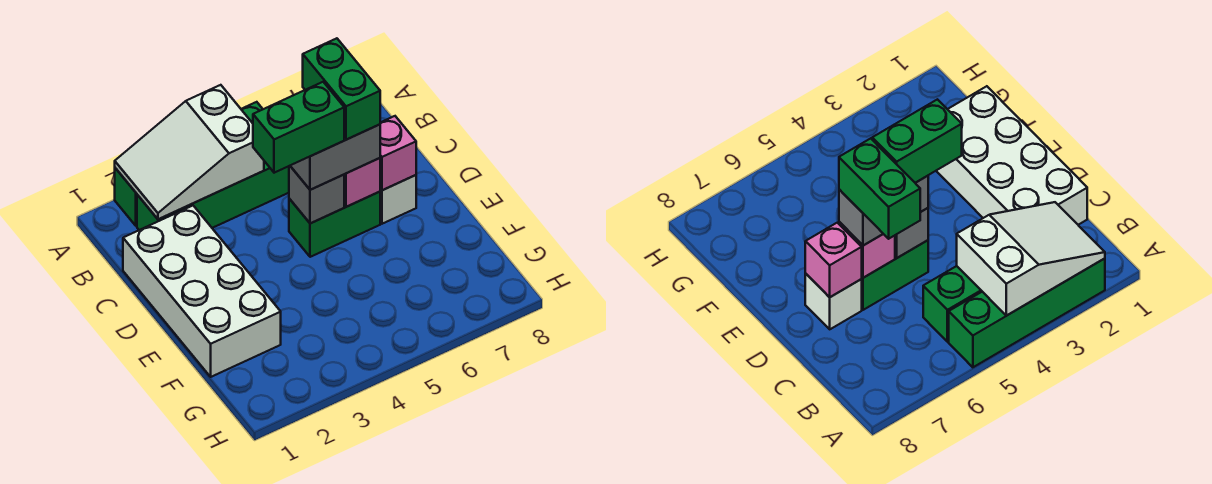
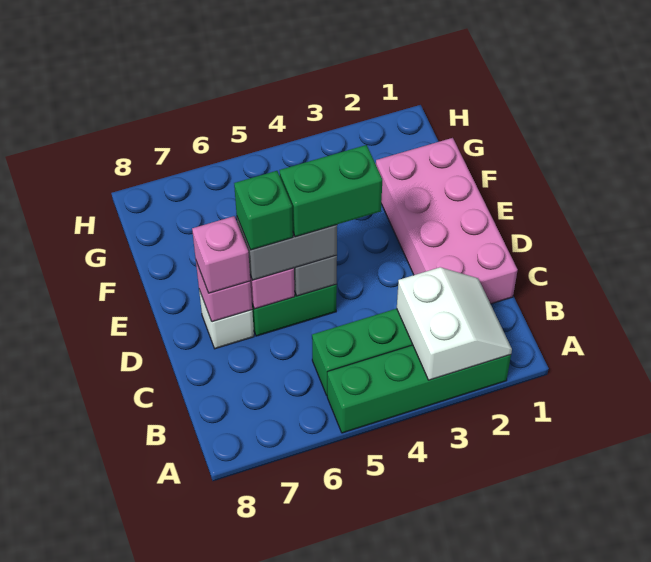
white slope A2:B4 level 2 top 4 -> white slope A2:B3 level 2 top 3
white brick C1:F2 level 1 -> pink brick C1:F2 level 1
green brick C6:D6 level 4 -> green brick D6 level 4
none -> pink brick D7 level 3

